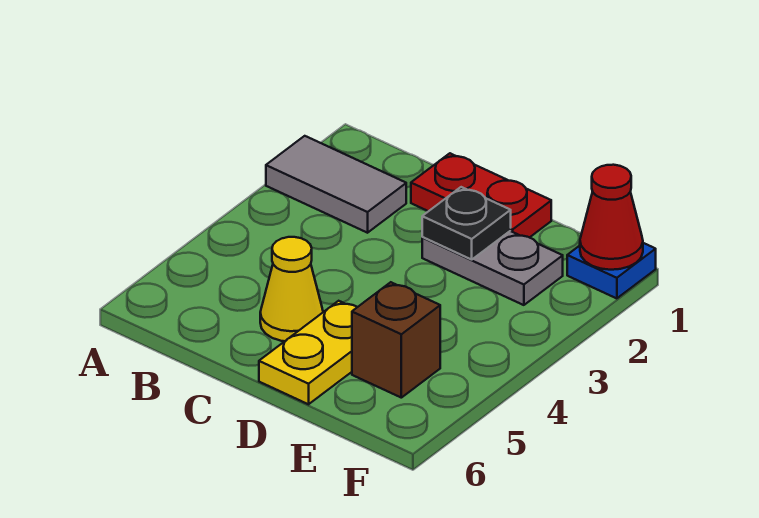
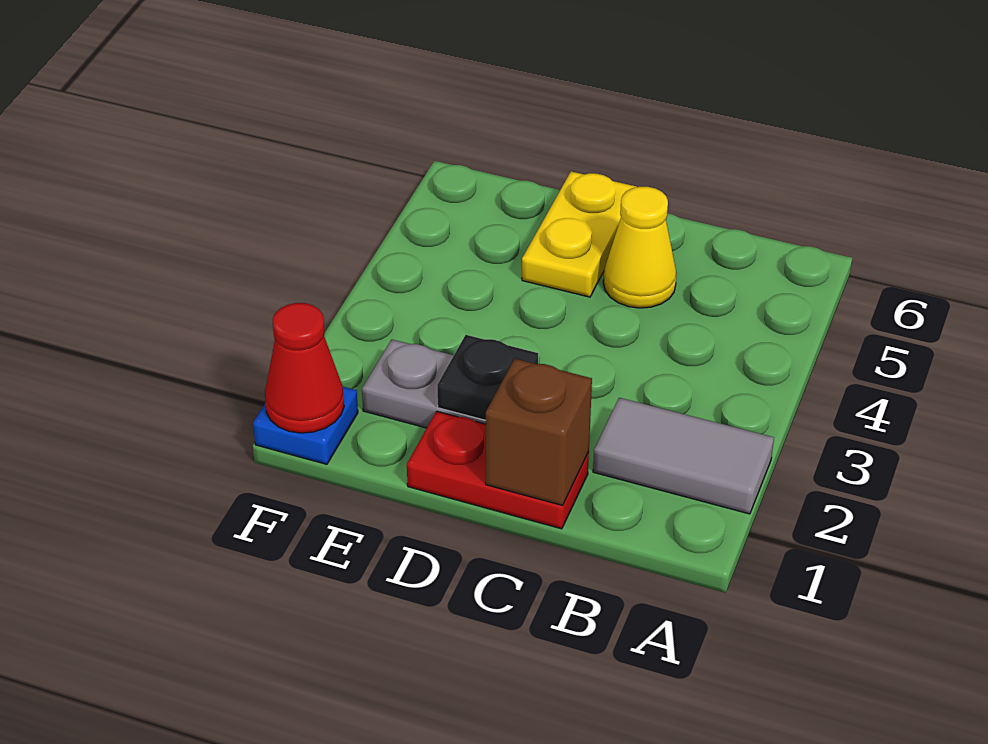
brown brick E5 level 1 -> brown brick C1 level 2

